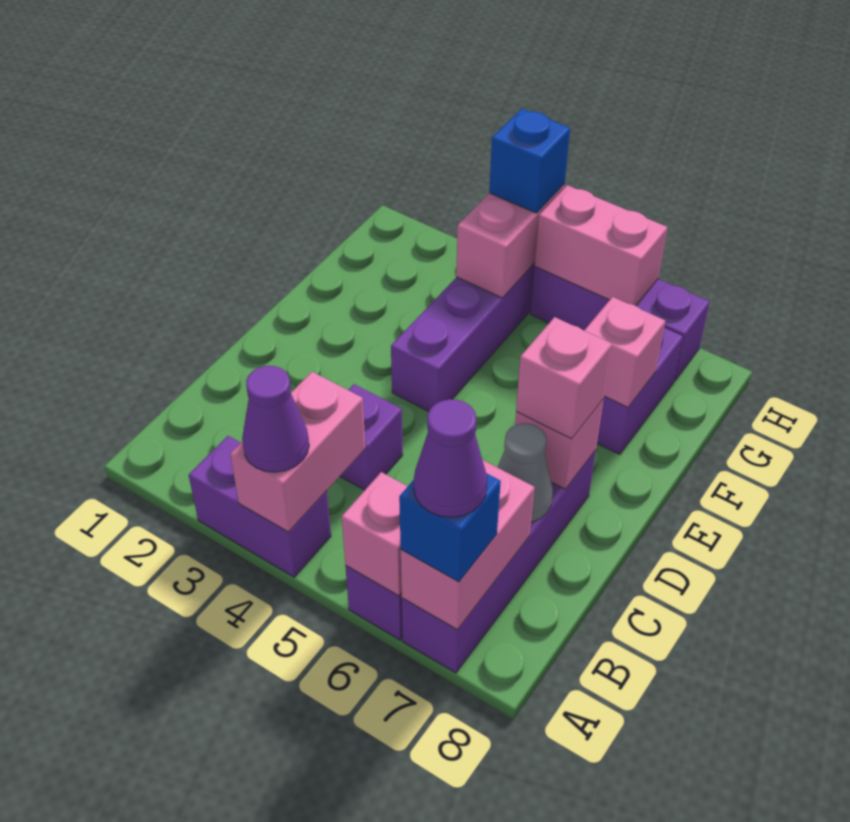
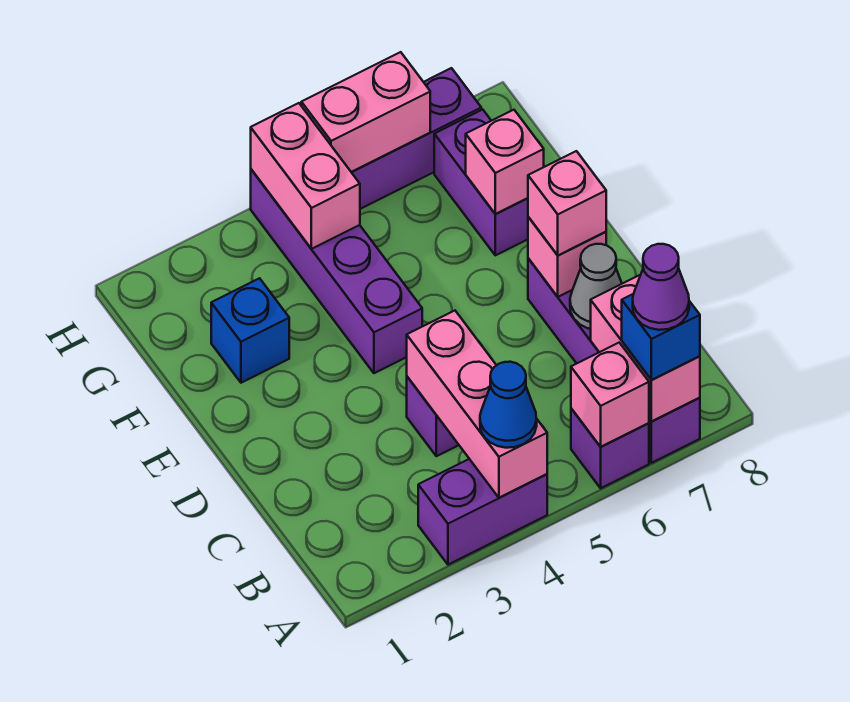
pink brick A4:B4 level 2 -> pink brick A4:C4 level 2
purple cone A4 level 3 -> blue cone A4 level 3
blue brick H4 level 3 -> blue brick F2 level 1

